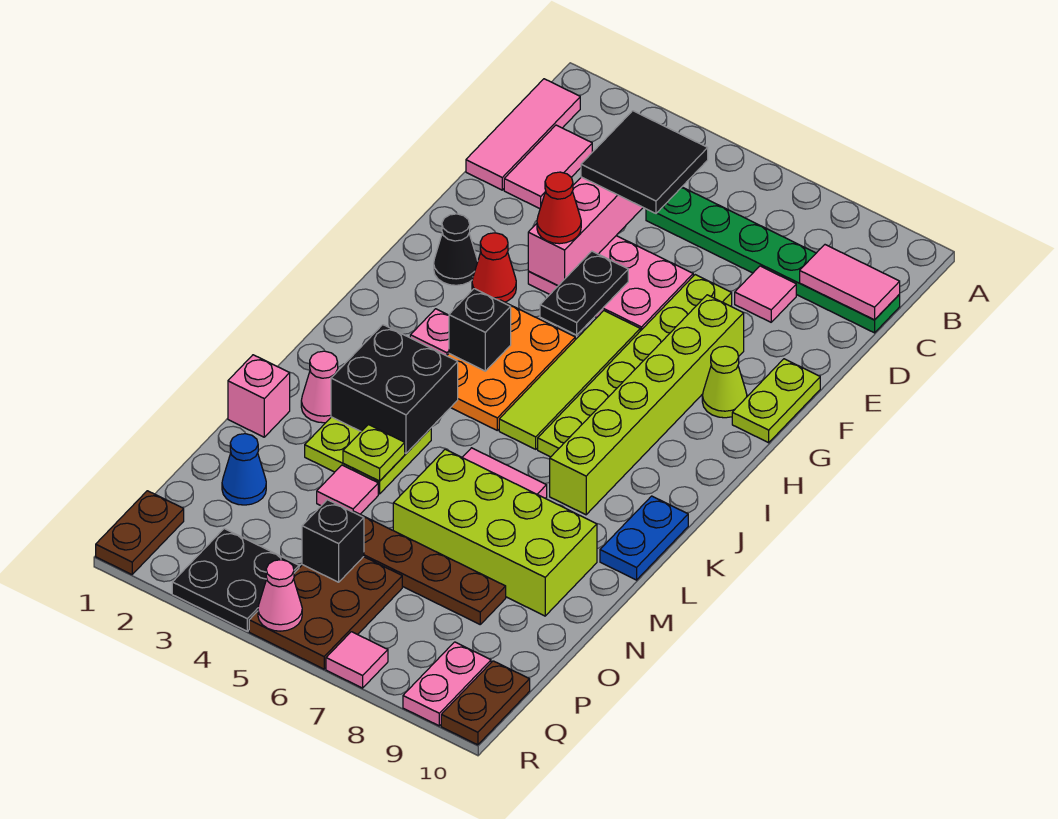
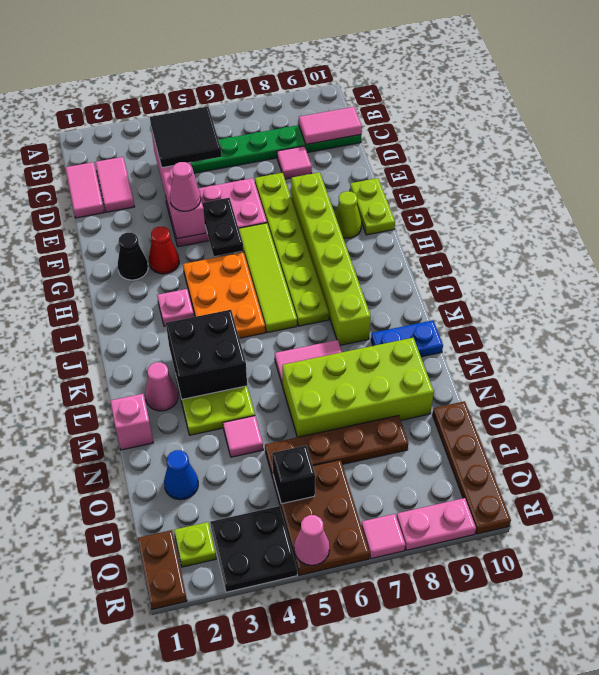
pink tile B1:D1 level 1 -> pink tile C1:D1 level 1
red cone F4 level 3 -> pink cone F4 level 3
black brick I4 level 2 -> none
blue plate K10:L10 level 1 -> blue plate L9:L10 level 1
lime plate M4 level 2 -> lime plate Q2 level 1
pink plate Q9:R9 level 1 -> pink plate R8:R9 level 1
brown plate Q10:R10 level 1 -> brown plate O10:R10 level 1

